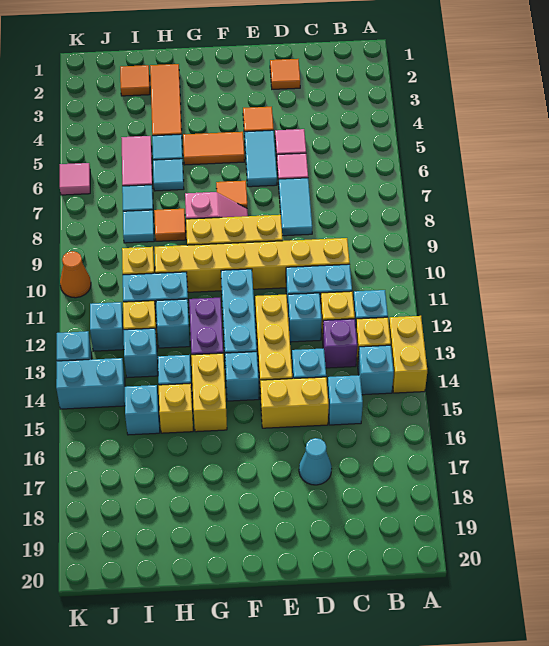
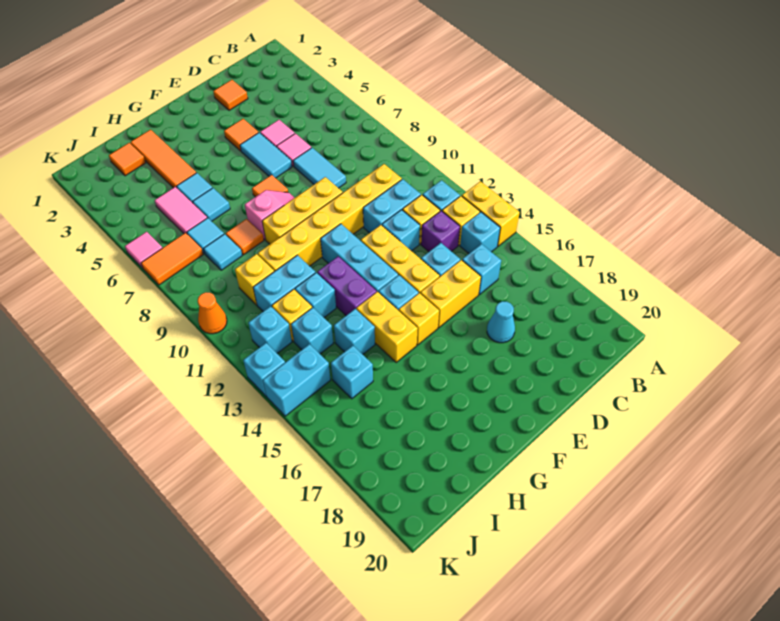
orange tile F5:G5 level 1 -> orange tile J7:K7 level 1
yellow brick H15 level 1 -> yellow brick F15 level 1

